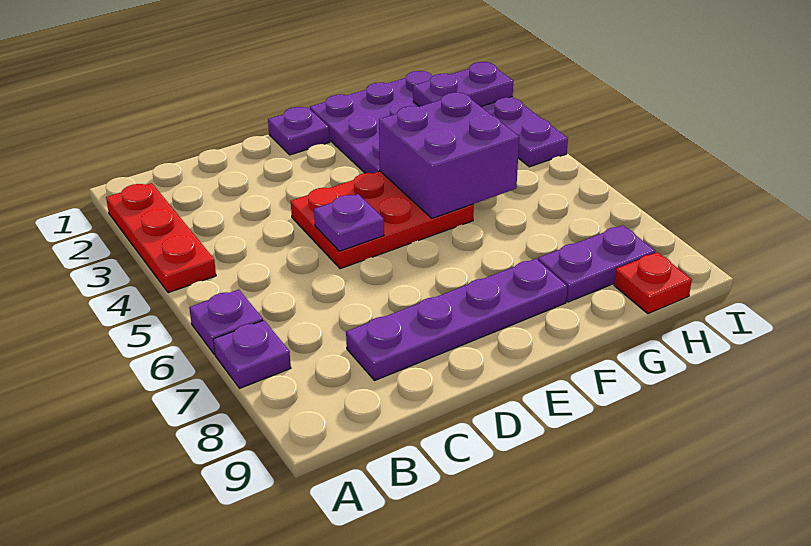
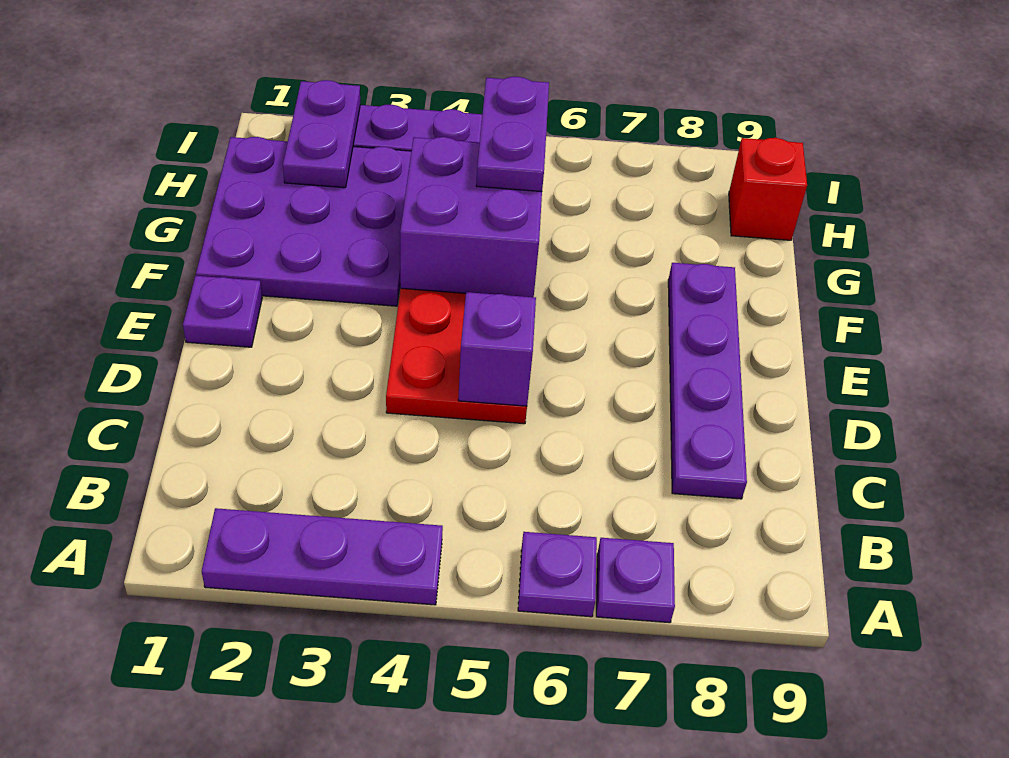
red plate A2:A4 level 1 -> purple plate A2:A4 level 1
purple plate D5 level 2 -> purple brick D5 level 2
purple plate G8:H8 level 1 -> purple plate G5:H5 level 3
red plate H9 level 1 -> red brick H9 level 1

